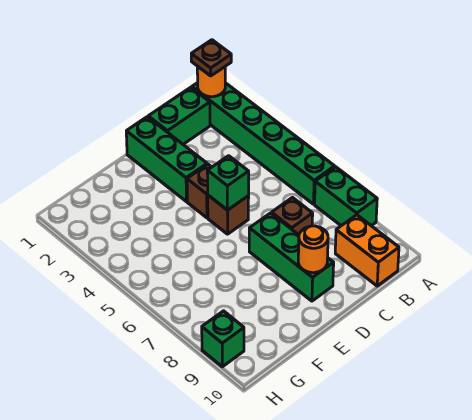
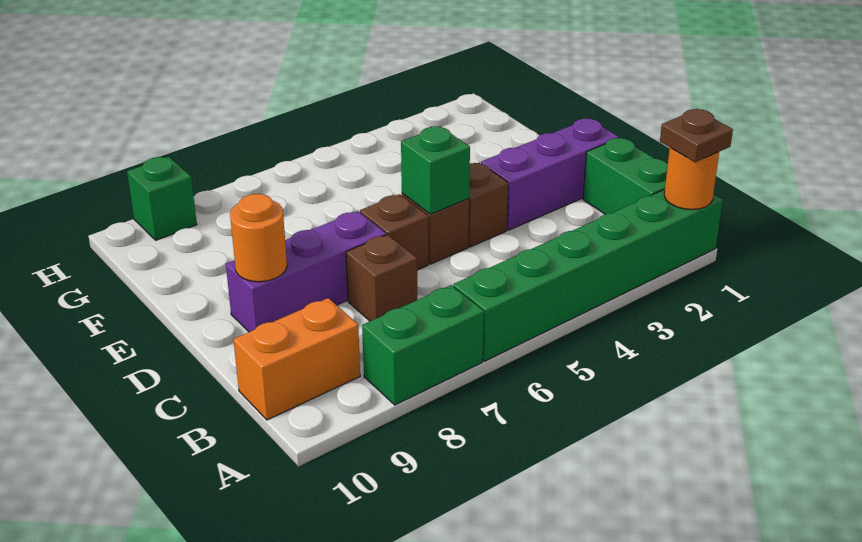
green brick D1:D3 level 1 -> purple brick D1:D3 level 1
none -> brown brick D6 level 1
green brick D7:D9 level 1 -> purple brick D7:D9 level 1

